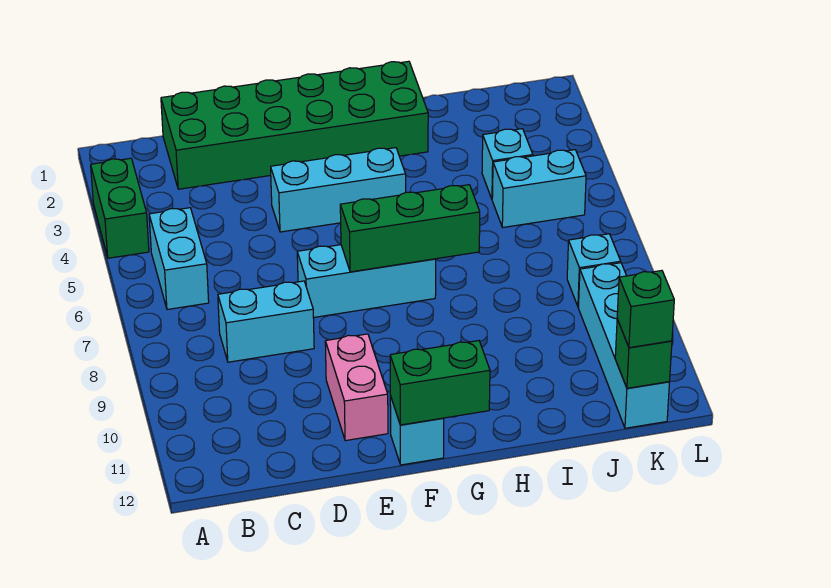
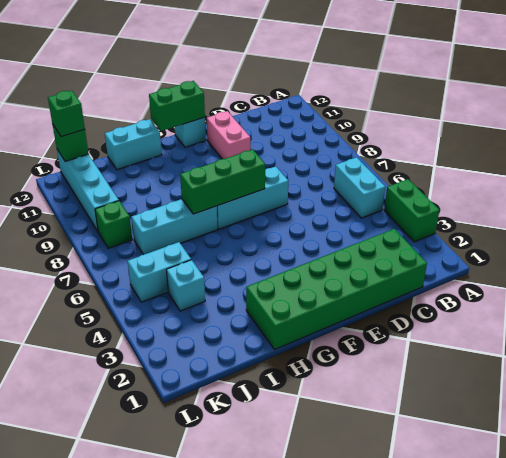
cyan brick C8:D8 level 1 -> cyan brick H12:I12 level 1
cyan brick E4:G4 level 1 -> cyan brick H7:J7 level 1
cyan brick K8 level 1 -> green brick K8 level 1

